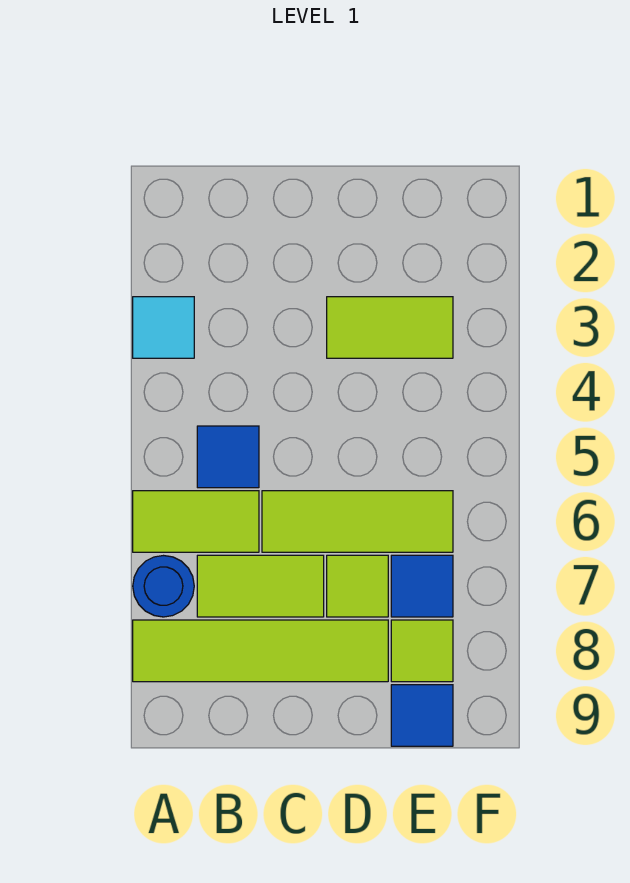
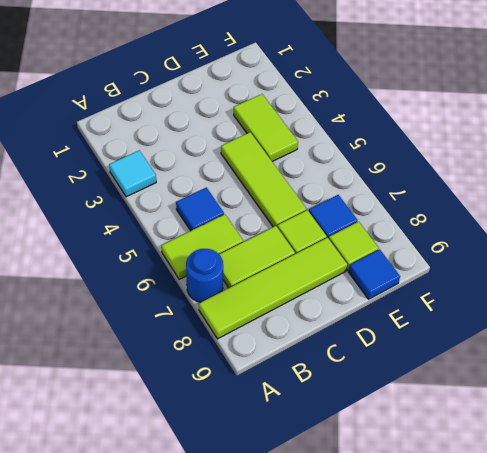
lime tile C6:E6 level 1 -> lime tile D4:D6 level 1
lime tile D3:E3 level 1 -> lime tile E3:E4 level 1

